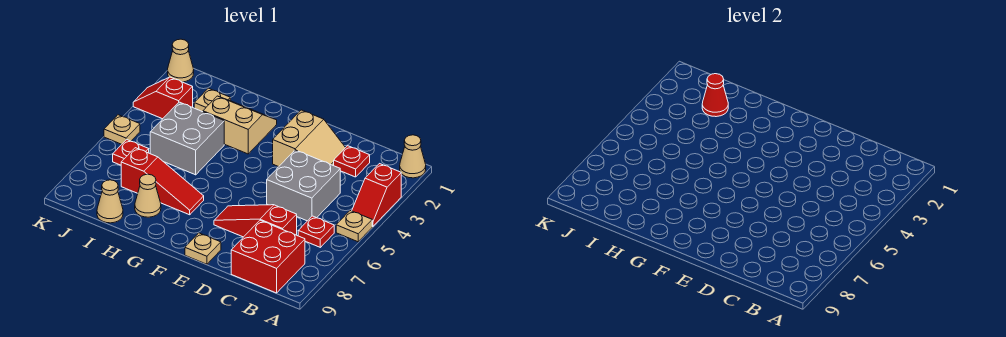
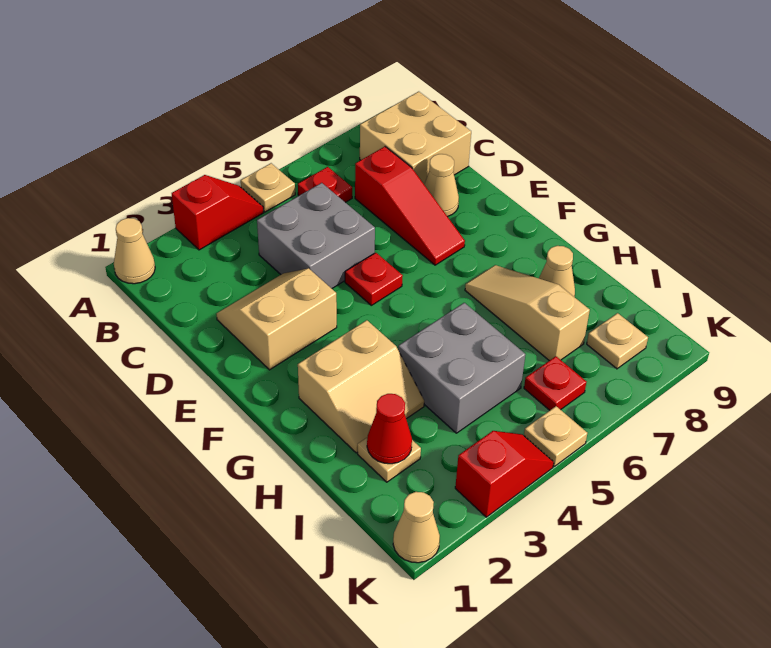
red brick B8:C9 level 1 -> tan brick B8:C9 level 1
red plate C2 level 1 -> red plate E5 level 1
tan plate E9 level 1 -> tan plate J8 level 1
tan slope G2:H3 level 1 top 3 -> tan slope G2:H3 level 1 top G
red slope G7:I7 level 1 top I -> tan slope G7:I7 level 1 top I
tan cone I9 level 1 -> tan cone D8 level 1
red slope J3:K3 level 1 top J -> red slope K3:K4 level 1 top 3

